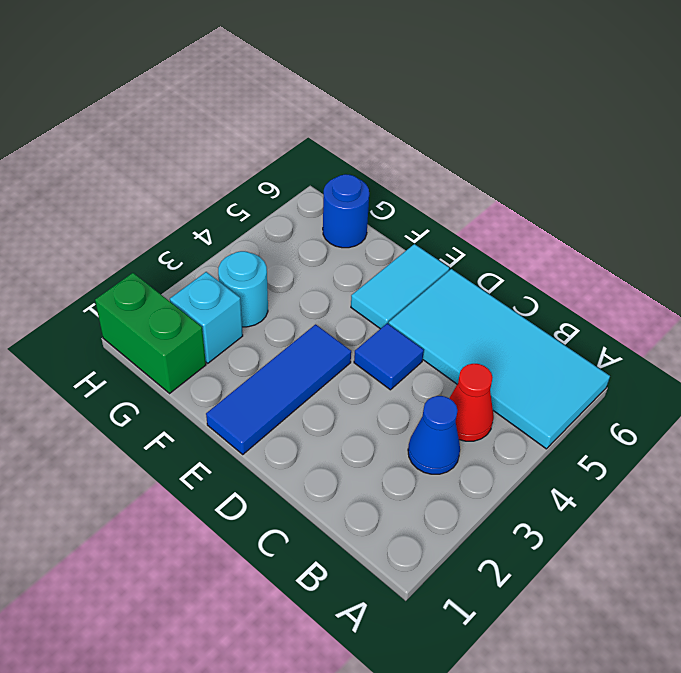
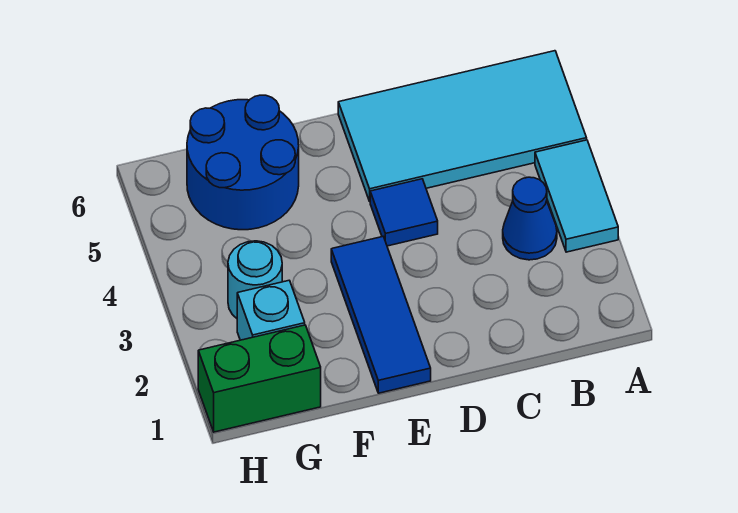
red cone B4 level 1 -> none
cyan tile E5:E6 level 1 -> cyan tile A3:A4 level 1
blue round brick G6 level 1 -> blue round brick F5:G6 level 1

